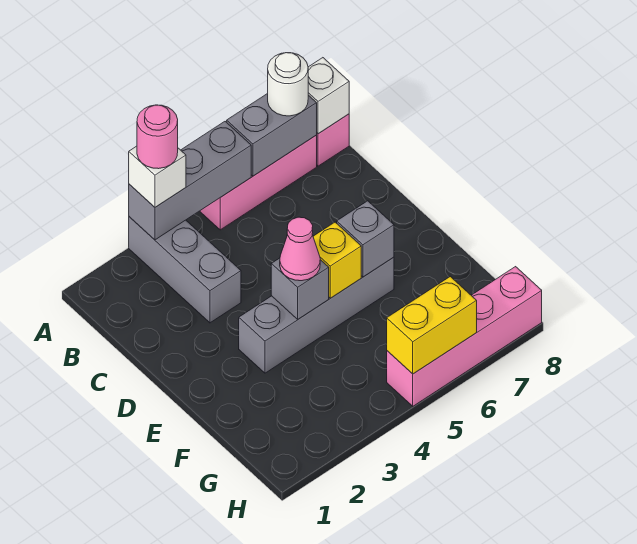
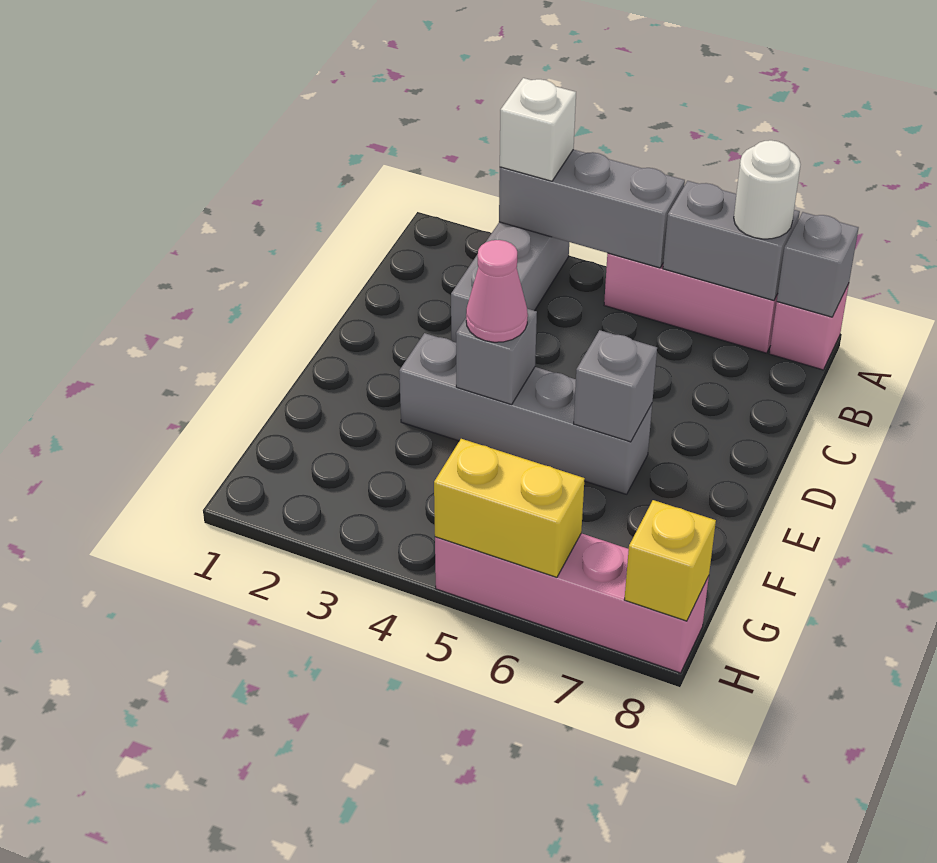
pink round brick A3 level 4 -> none
white brick A8 level 2 -> grey brick A8 level 2
yellow brick E5 level 2 -> yellow brick H8 level 2

